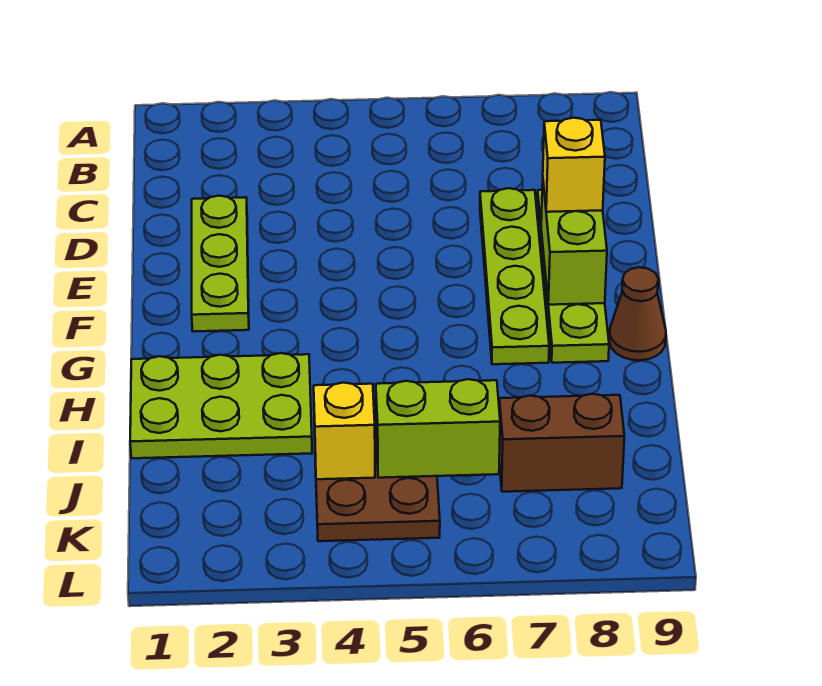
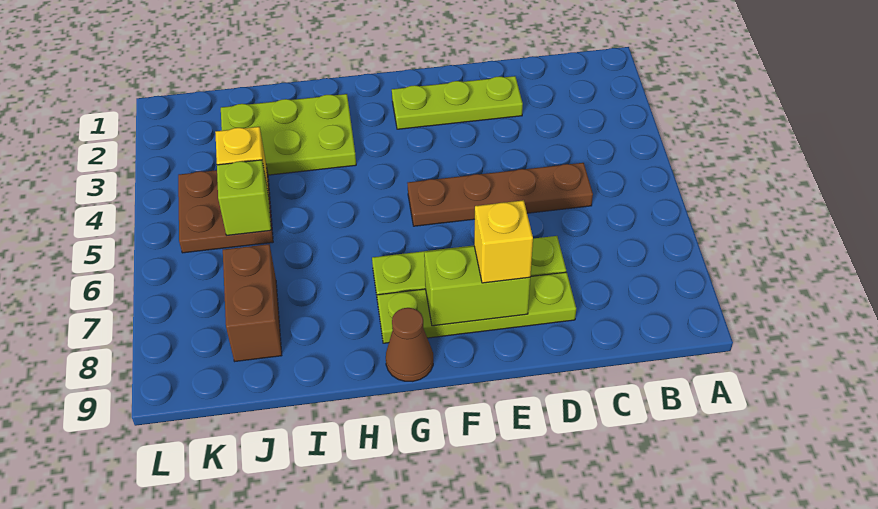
none -> brown plate C5:F5 level 1
lime plate H1:I3 level 1 -> lime plate H2:J3 level 1
lime brick J5:J6 level 2 -> lime brick J5 level 2

